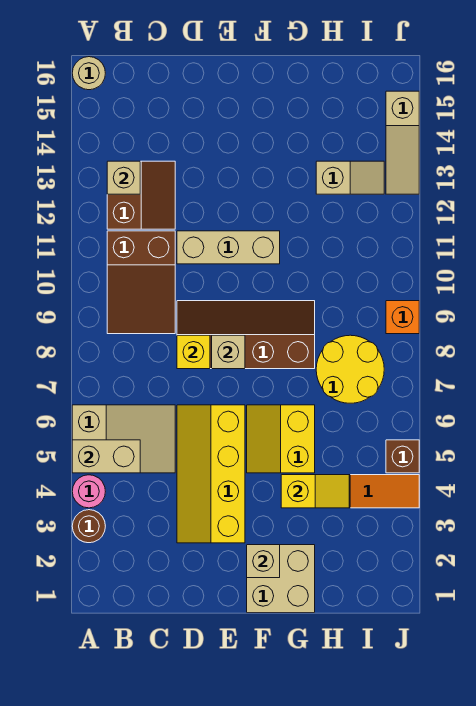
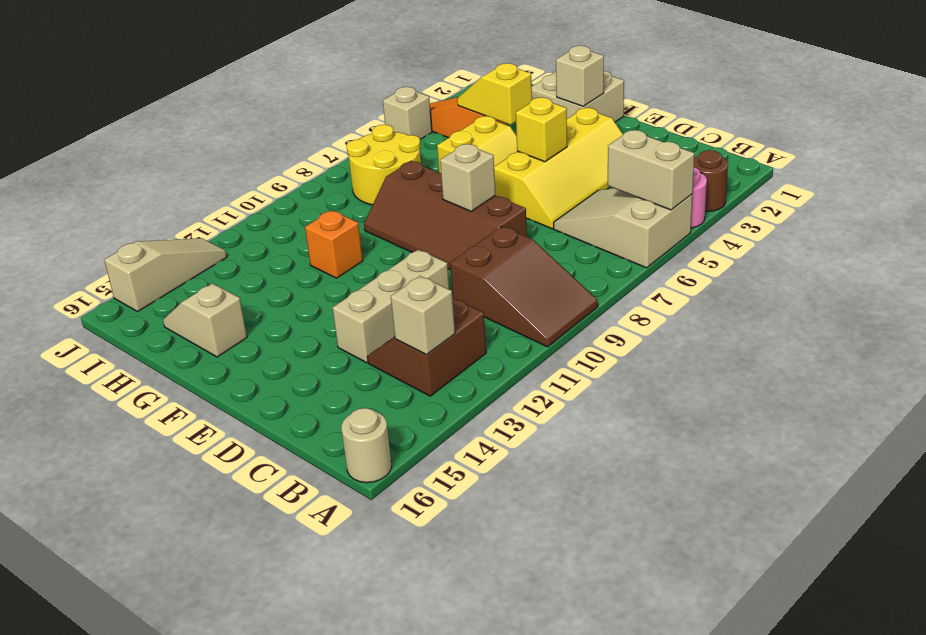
brown slope B9:C11 level 1 top 11 -> brown slope A9:C10 level 1 top C
yellow brick D8 level 2 -> yellow brick E5 level 2
tan brick D11:F11 level 1 -> tan brick D11:D13 level 1
tan slope H13:I13 level 1 top H -> tan slope G15:H15 level 1 top G
brown brick J5 level 1 -> tan brick J5 level 1
orange brick J9 level 1 -> orange brick G11 level 1

